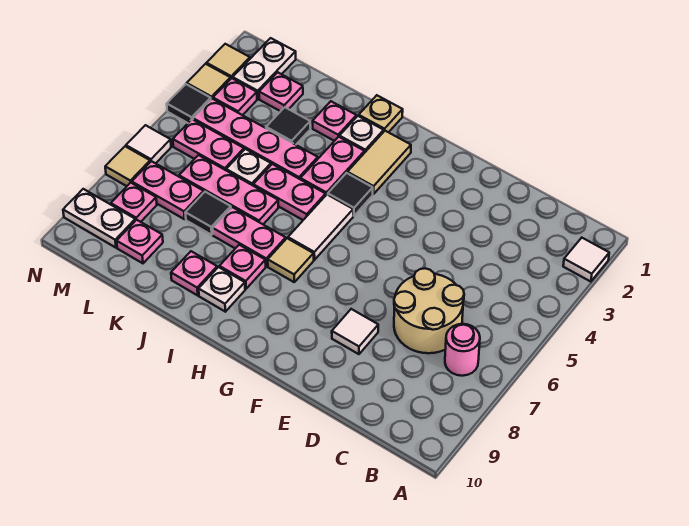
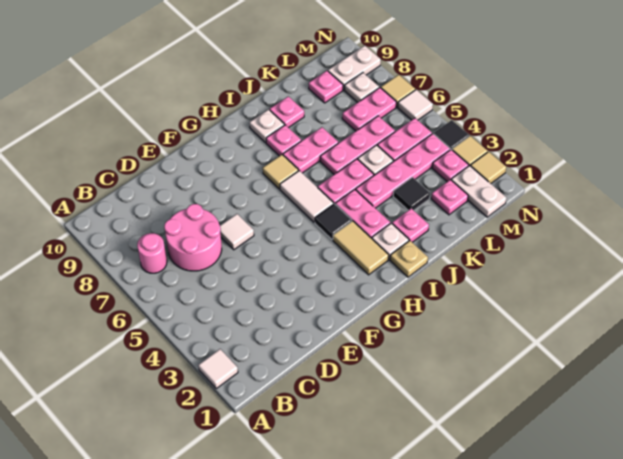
tan round brick C6:D7 level 1 -> pink round brick C6:D7 level 1
white tile E8 level 1 -> white tile E6 level 1
black tile K7 level 1 -> none
pink plate M8 level 1 -> white plate M8 level 1

